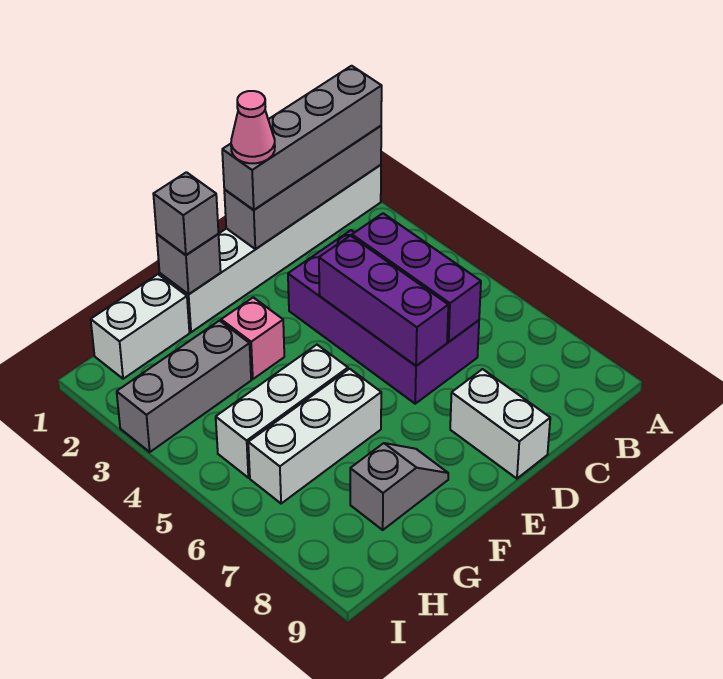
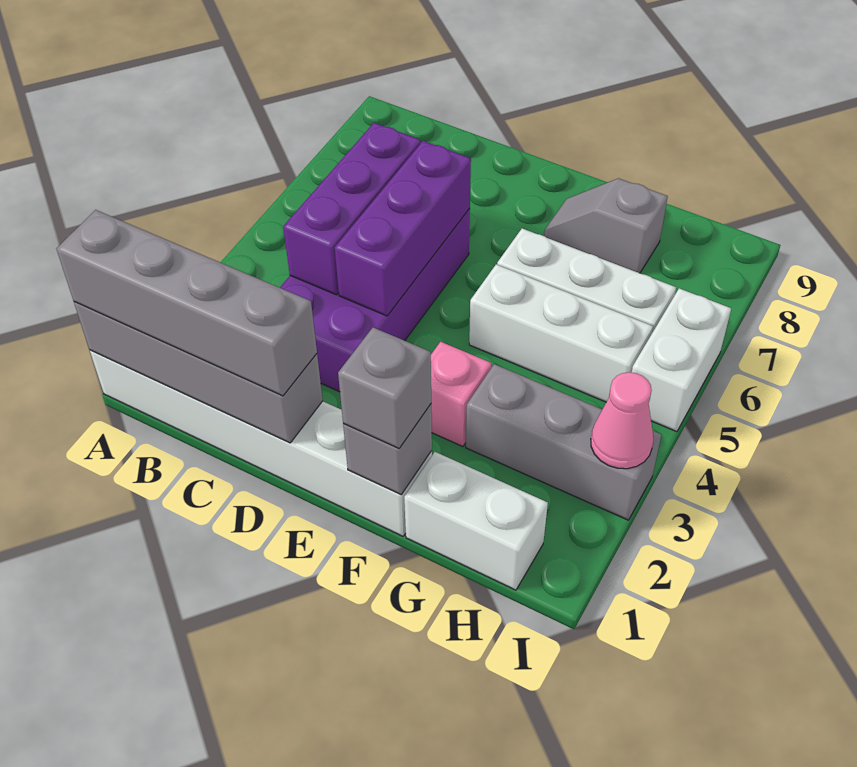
pink cone D1 level 4 -> pink cone I3 level 2
white brick D8:D9 level 1 -> white brick I5:I6 level 1

